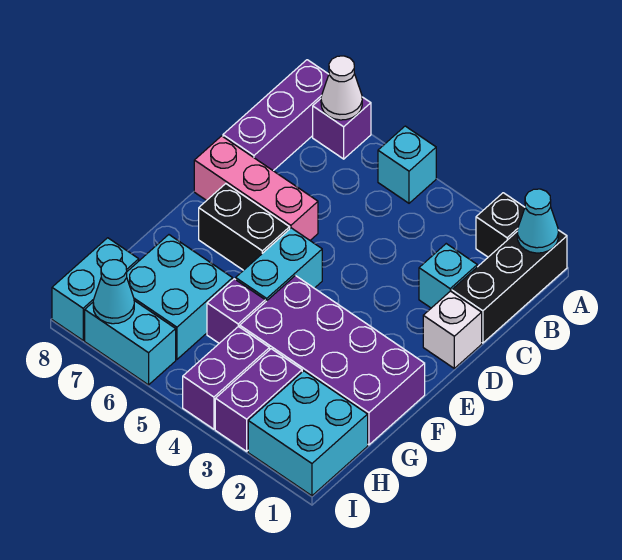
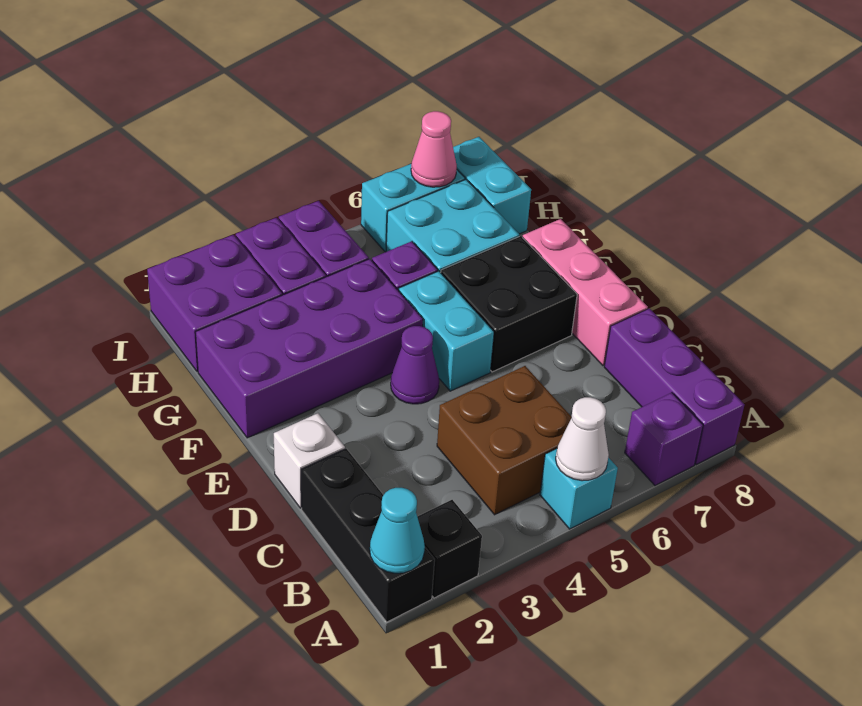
white cone A7 level 2 -> white cone A5 level 2
none -> brown brick B4:C5 level 1
cyan brick C2 level 1 -> none
pink brick D6:D8 level 1 -> pink brick D8:F8 level 1
none -> purple cone E4 level 1
black brick E6:E7 level 1 -> black brick E6:F7 level 1
cyan brick H1:I2 level 1 -> purple brick H1:I2 level 1
cyan cone I7 level 2 -> pink cone I7 level 2

